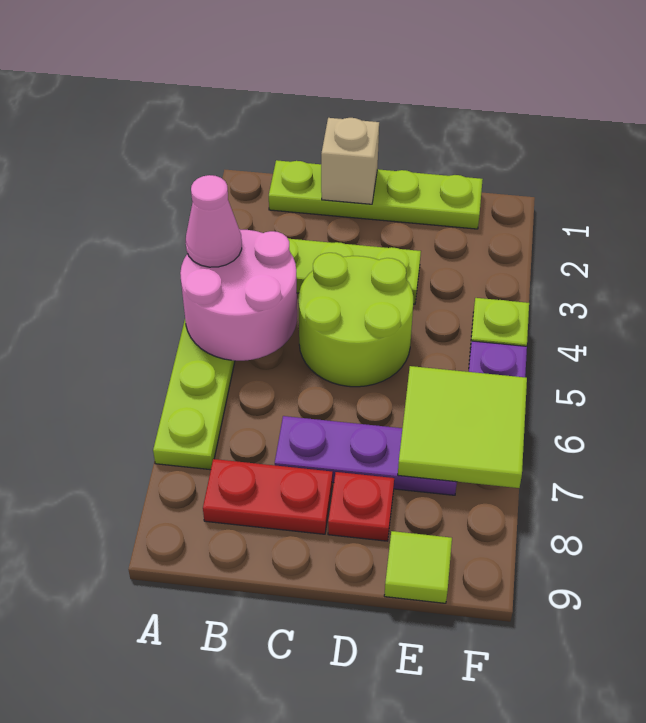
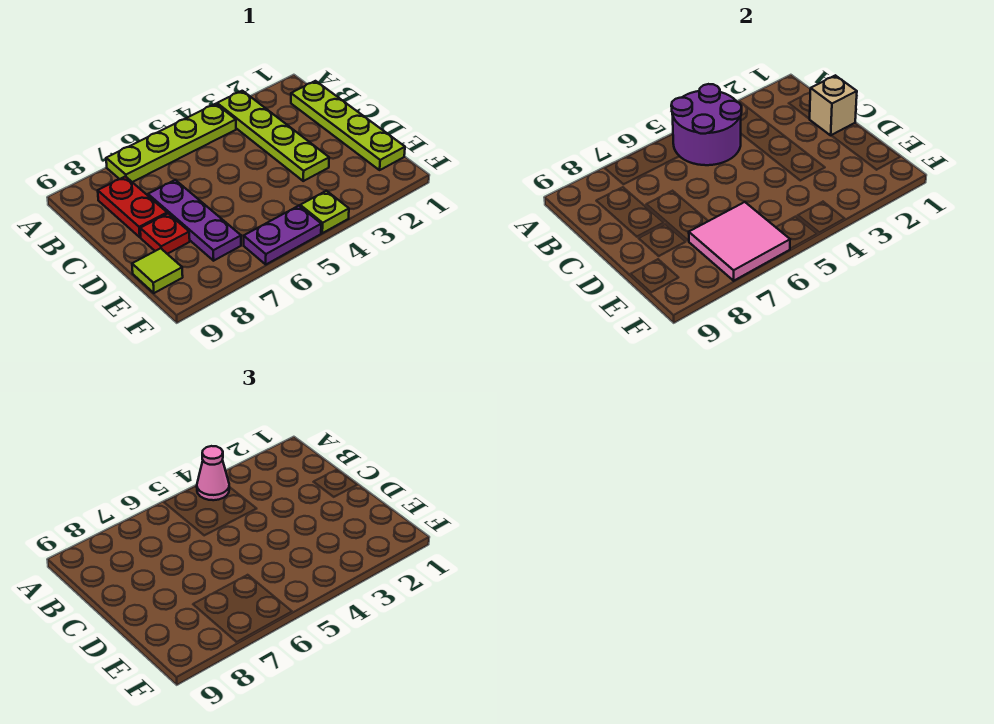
pink round brick A4:B5 level 2 -> purple round brick A4:B5 level 2
lime round brick C4:D5 level 1 -> none
lime tile E6:F7 level 2 -> pink tile E6:F7 level 2

